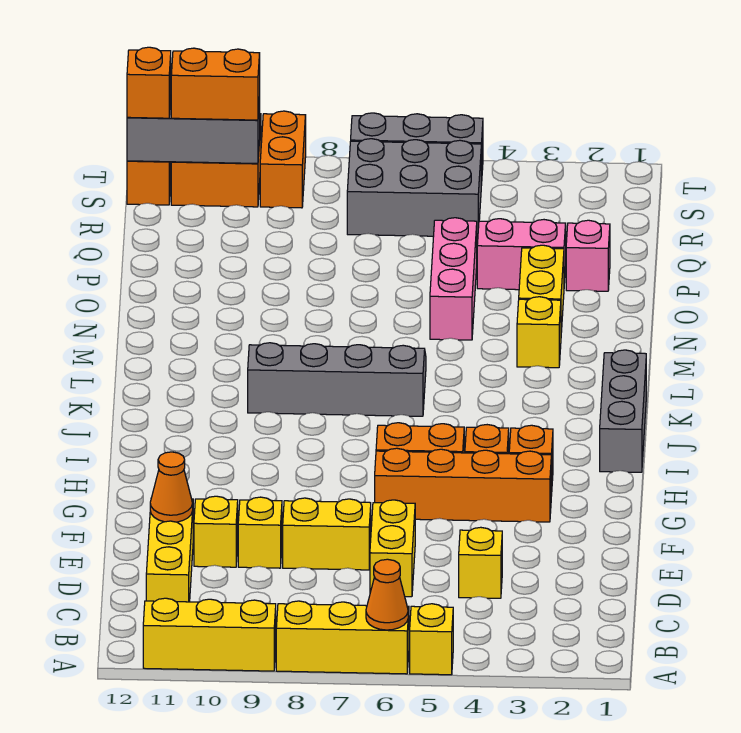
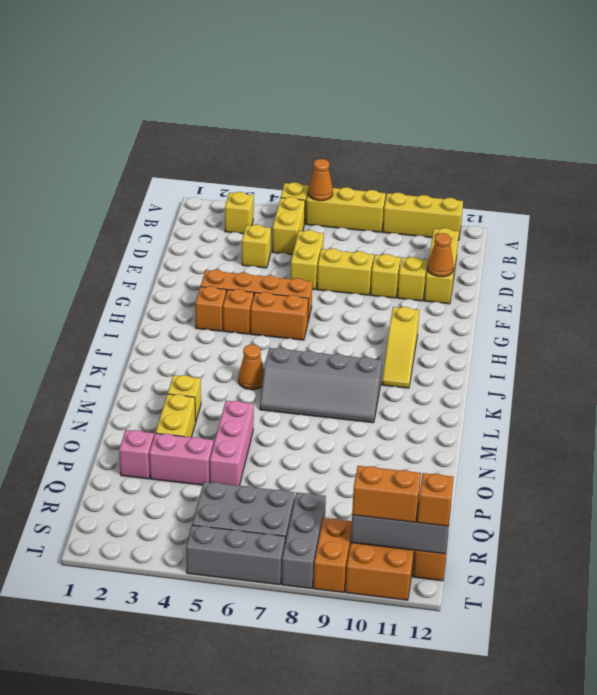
none -> yellow brick B3 level 1
none -> yellow brick B5:C5 level 1
none -> yellow slope H10:J10 level 1 top H
grey brick I1:K1 level 1 -> grey brick R8:T8 level 1
none -> orange cone K5 level 1

